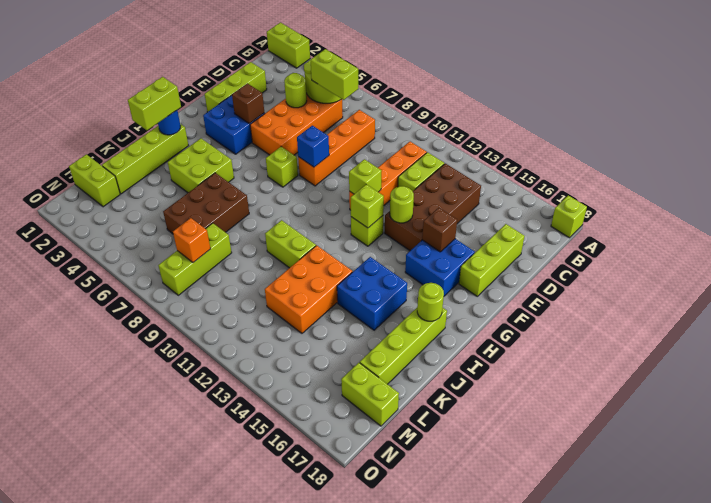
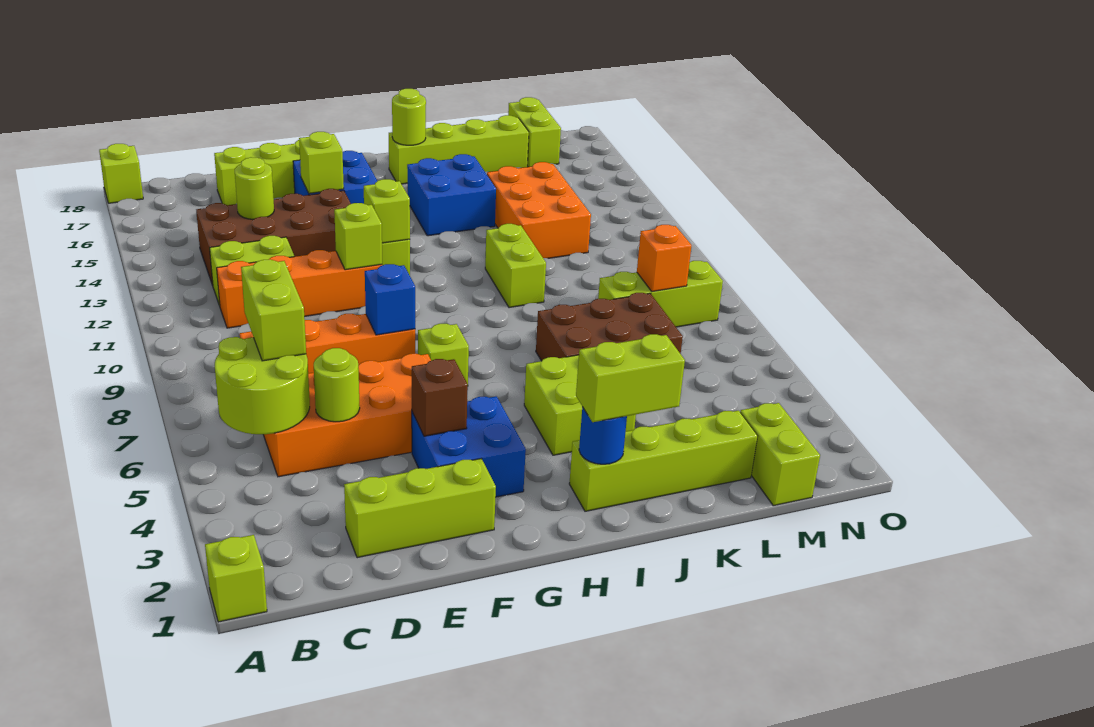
lime brick A1:A2 level 1 -> lime brick A1 level 1
lime round brick F13 level 2 -> lime round brick D14 level 2
brown brick F15 level 2 -> lime brick F15 level 2
orange brick J12:L13 level 1 -> orange brick K12:L14 level 1

